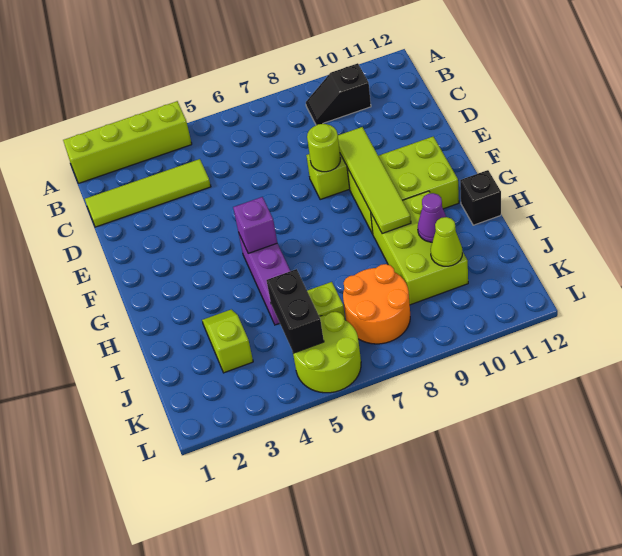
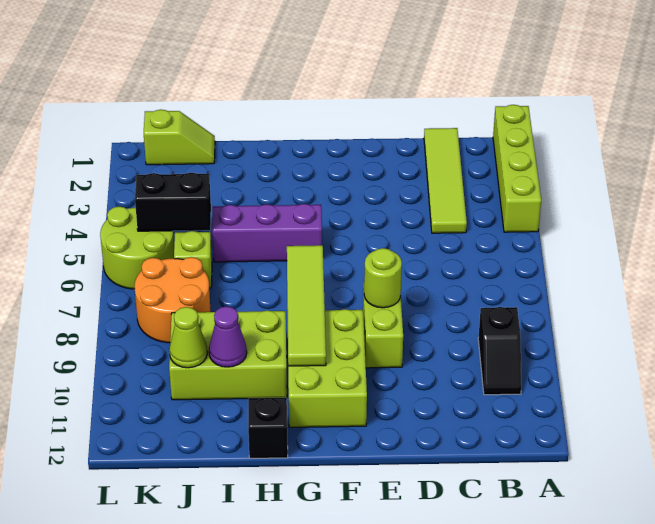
black slope B9:B10 level 1 top 10 -> black slope B9:B10 level 1 top 9
lime tile E9:H9 level 2 -> lime tile G7:G10 level 2
purple brick G5 level 2 -> none
lime slope I3:J3 level 1 top J -> lime slope J1:K1 level 1 top K

